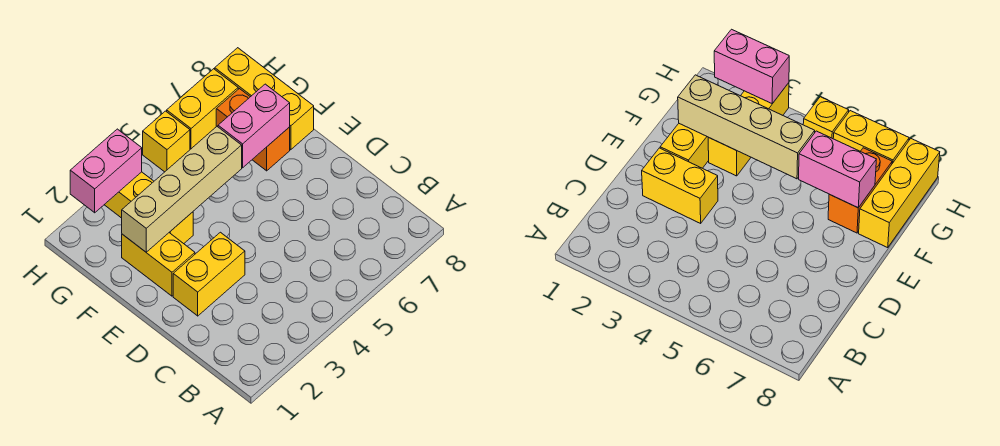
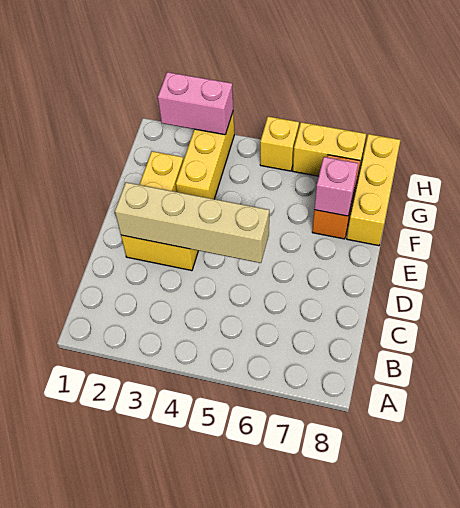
tan brick F2:F5 level 2 -> tan brick D2:D5 level 2
pink brick F6:F7 level 2 -> pink brick F7 level 2

